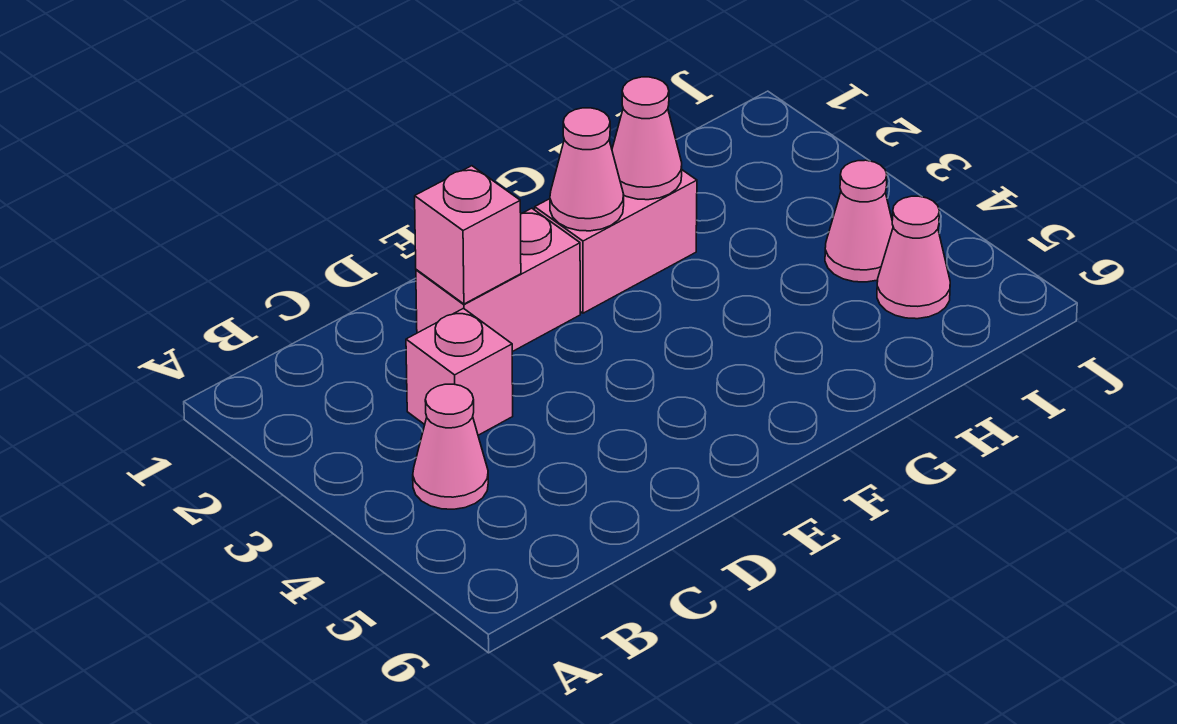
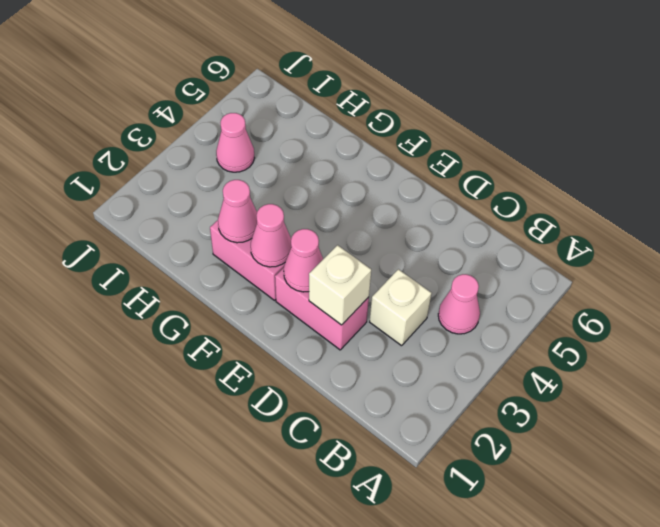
pink brick C3 level 1 -> white brick C3 level 1
pink brick D2 level 2 -> white brick D2 level 2
pink cone I5 level 1 -> pink cone E2 level 2

